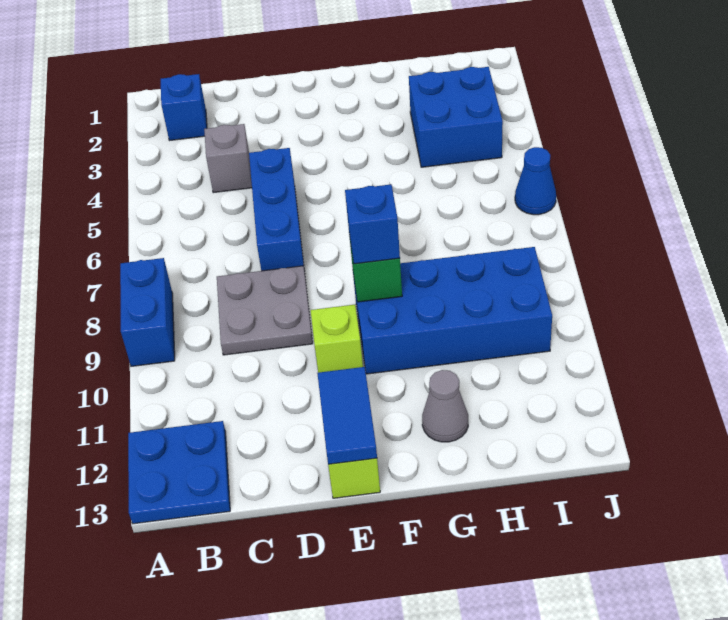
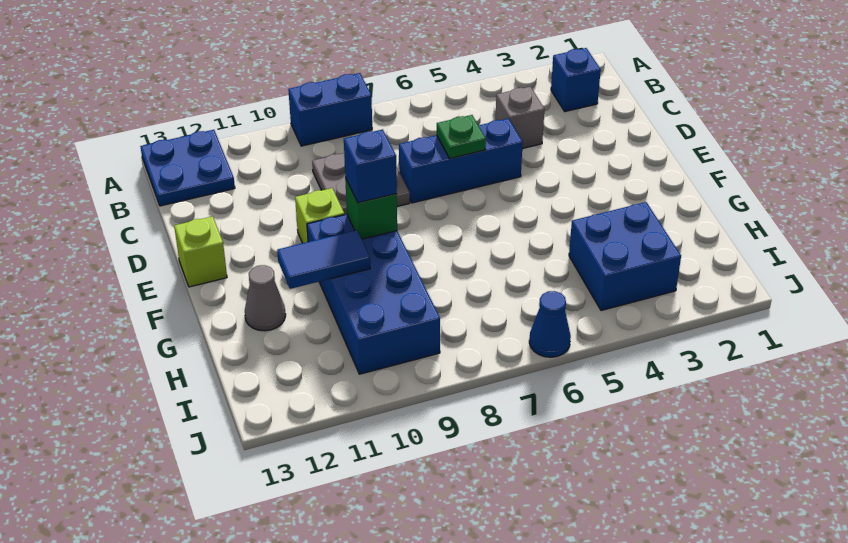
none -> green plate D6 level 2
blue tile E12:E13 level 2 -> blue tile G10:G11 level 2

